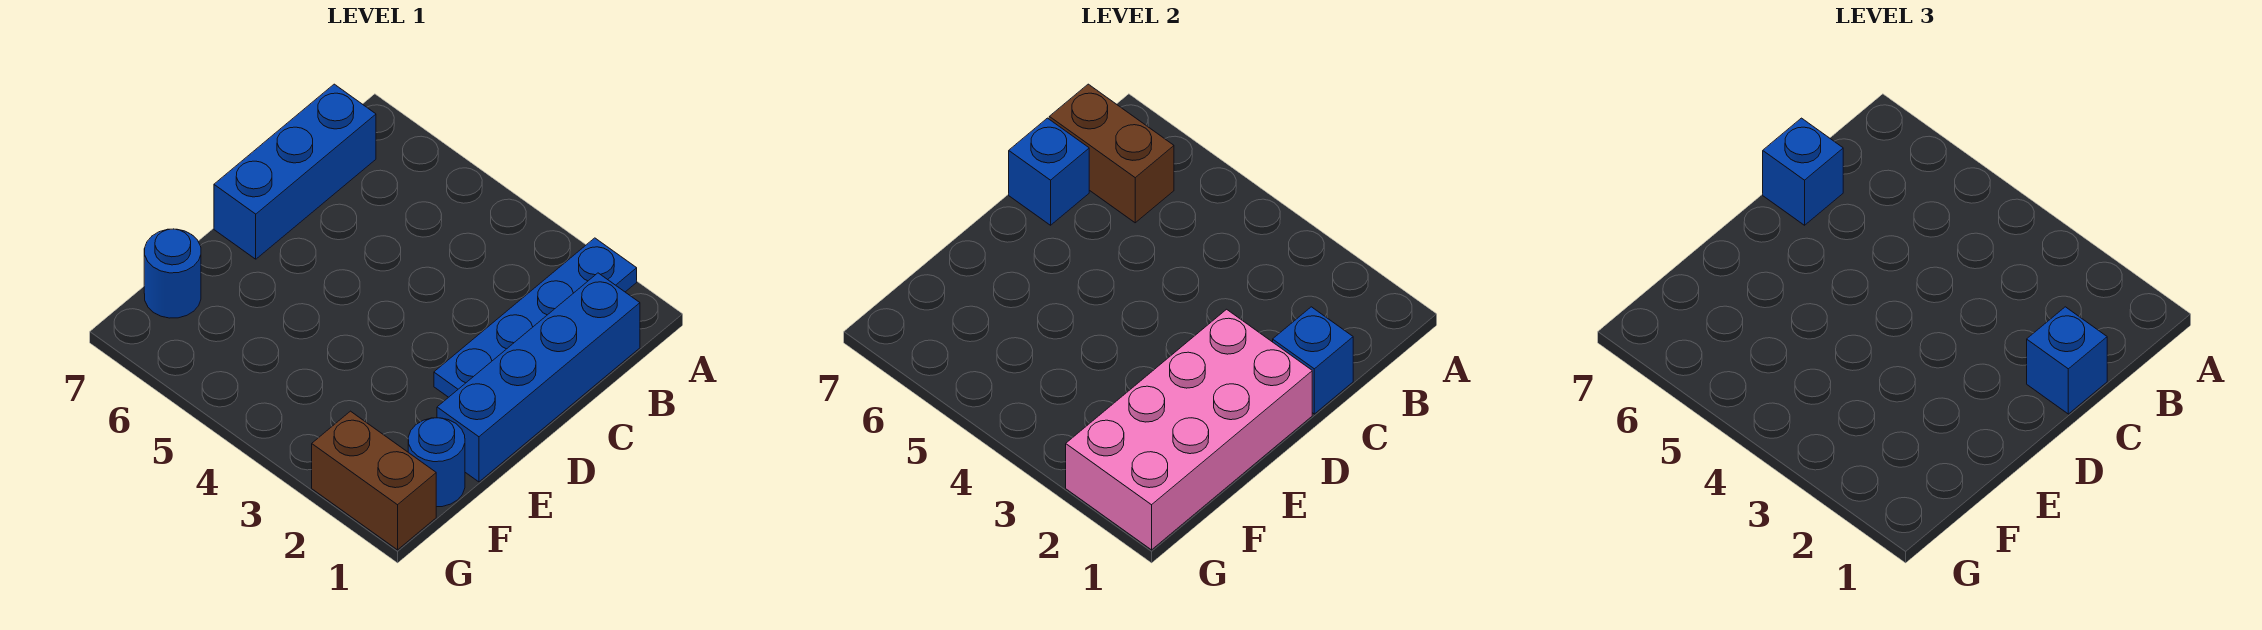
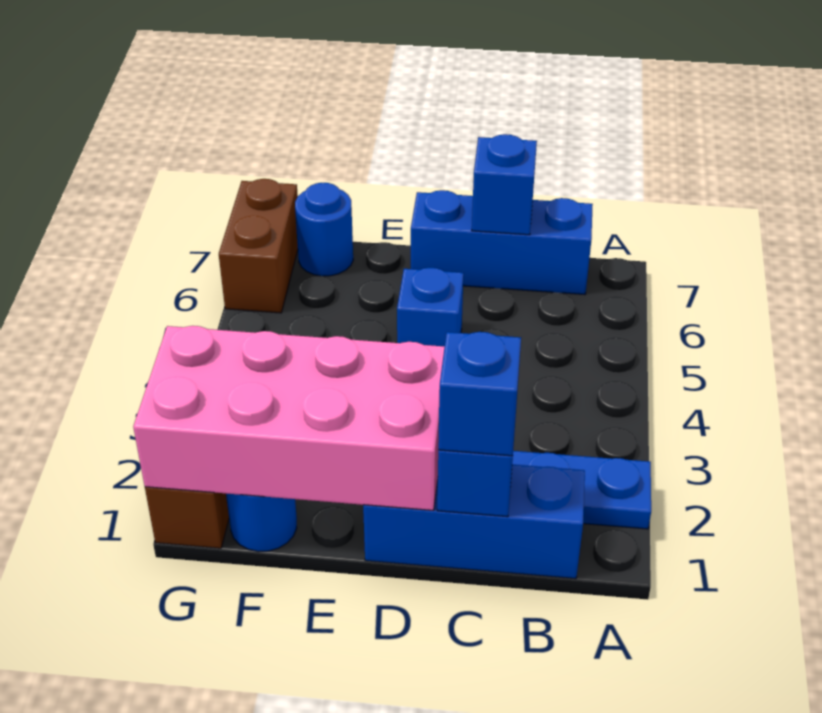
blue brick B1:E1 level 1 -> blue brick B1:D1 level 1
brown brick B6:B7 level 2 -> brown brick G6:G7 level 1
blue brick C7 level 3 -> blue brick D5 level 1

